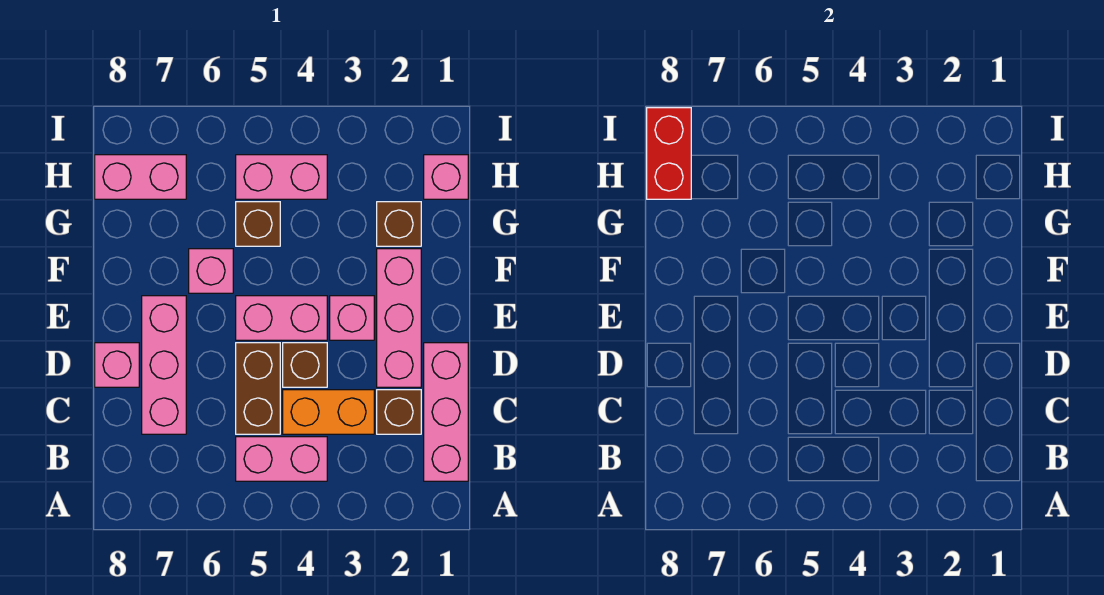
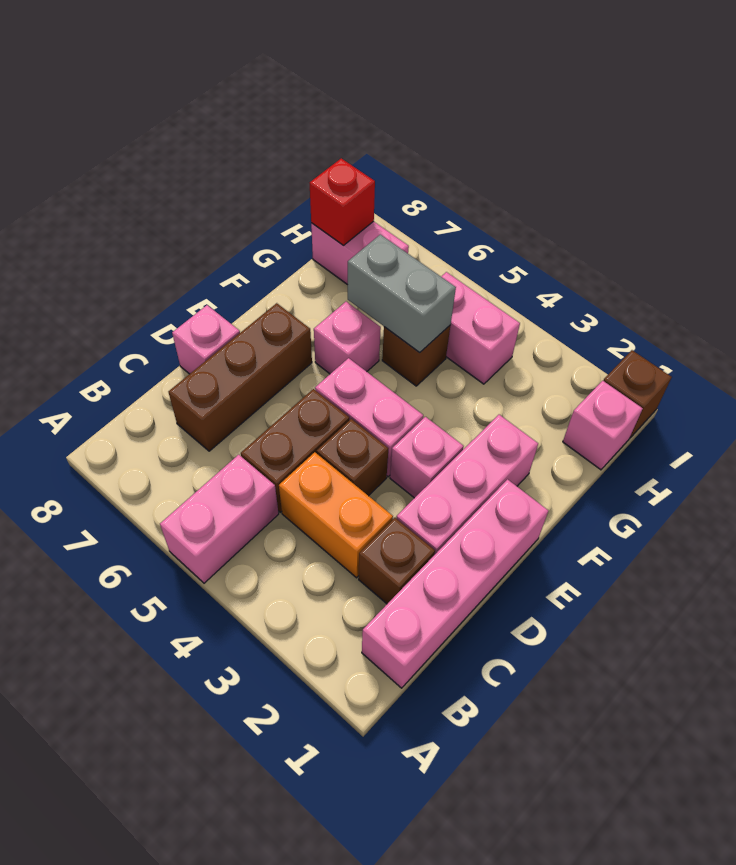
pink brick B1:D1 level 1 -> pink brick B1:E1 level 1
pink brick B4:B5 level 1 -> pink brick A5:B5 level 1
pink brick C7:E7 level 1 -> brown brick C7:E7 level 1
brown brick G2 level 1 -> brown brick I1 level 1
none -> grey brick G5:G6 level 2
red brick H8:I8 level 2 -> red brick H8 level 2

